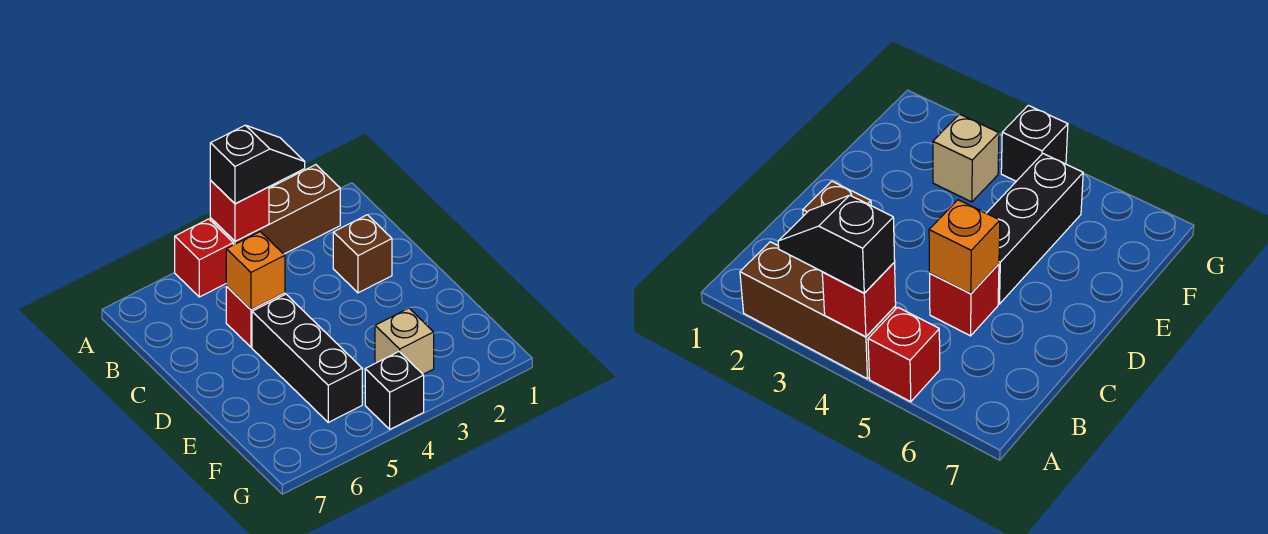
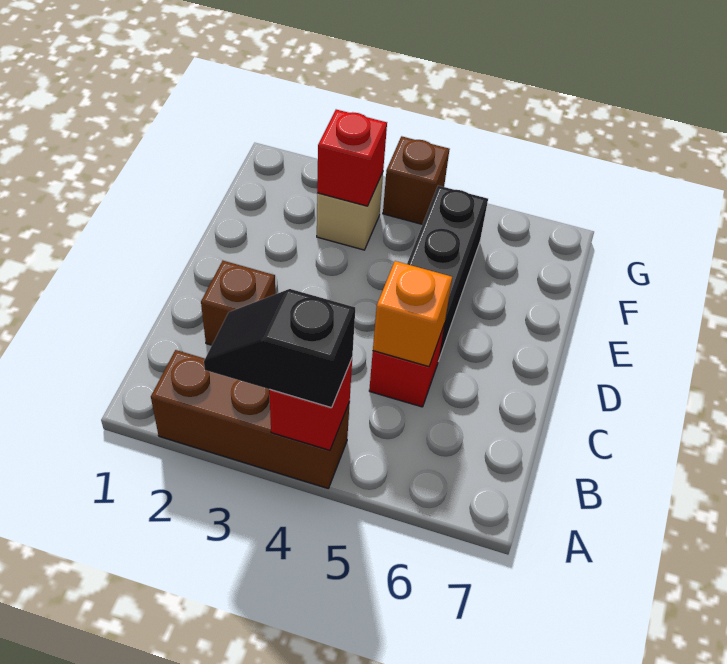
red brick A5 level 1 -> red brick F3 level 2
black brick G4 level 1 -> brown brick G4 level 1

